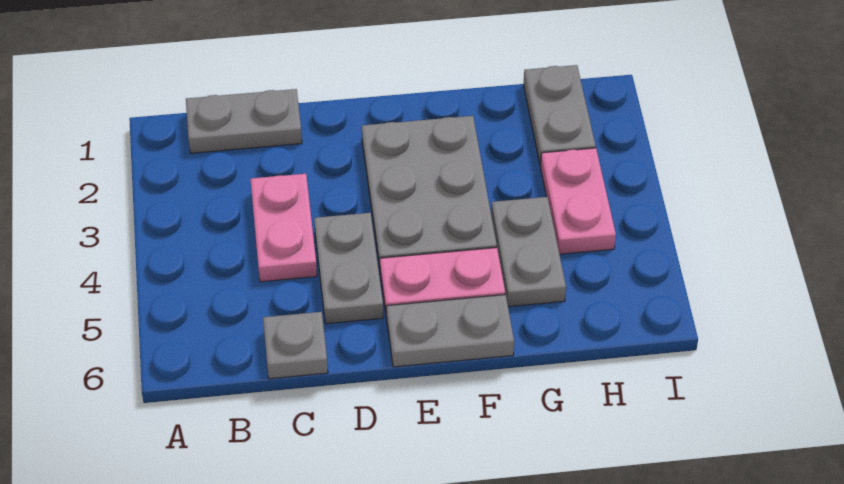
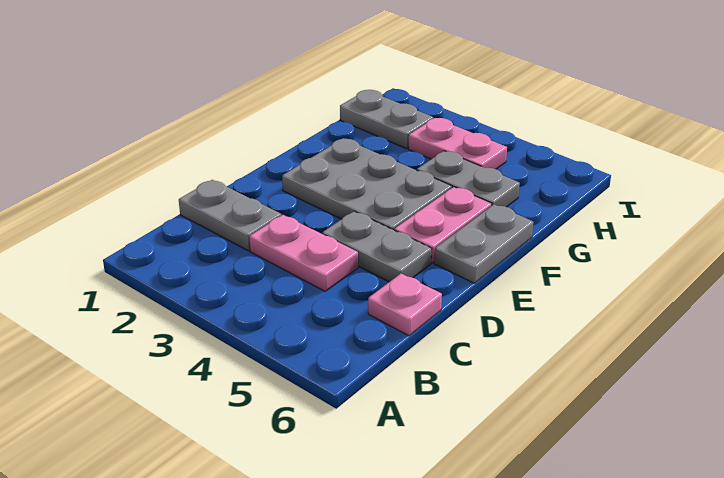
grey plate B1:C1 level 1 -> grey plate C1:C2 level 1
grey plate C6 level 1 -> pink plate C6 level 1

